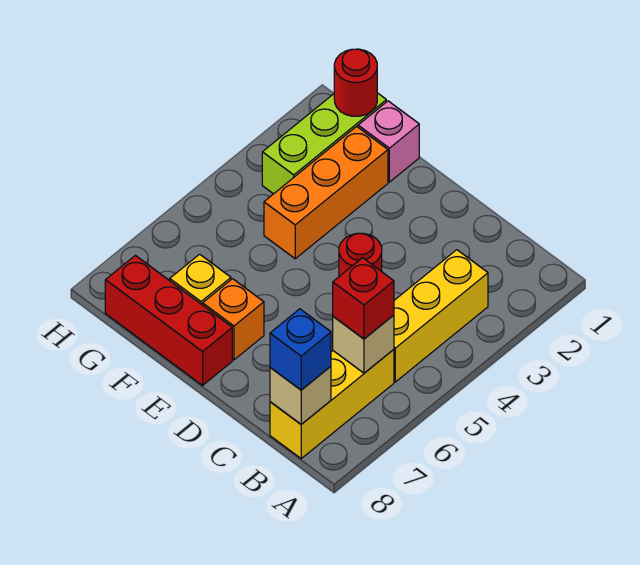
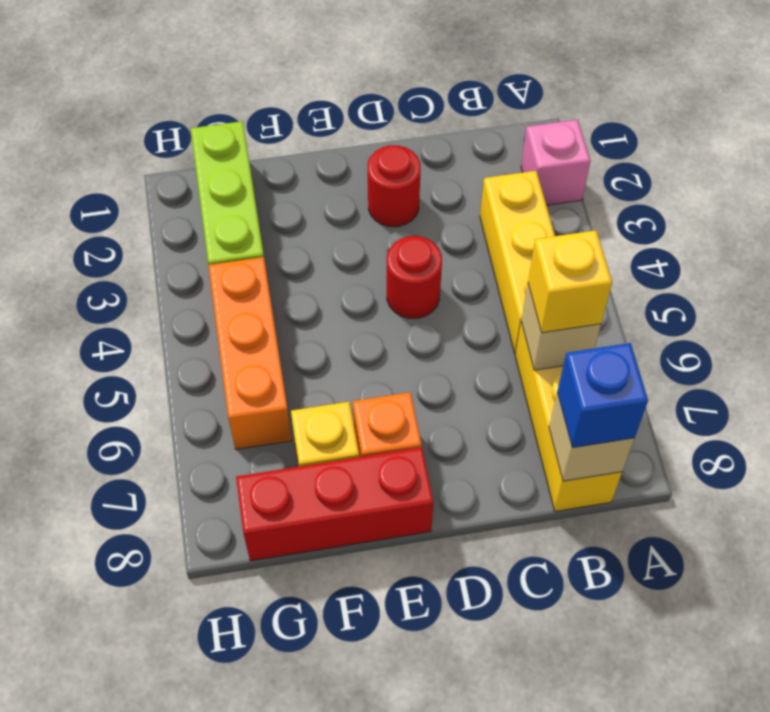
red brick B6 level 3 -> yellow brick B6 level 3
pink brick F1 level 1 -> pink brick A2 level 1
orange brick F2:F4 level 1 -> orange brick G4:G6 level 1
red round brick G1 level 2 -> red round brick D2 level 1

